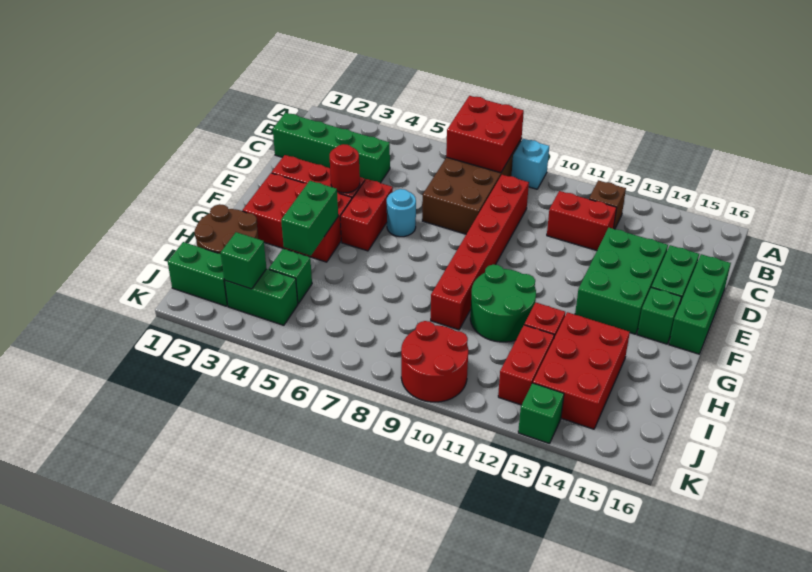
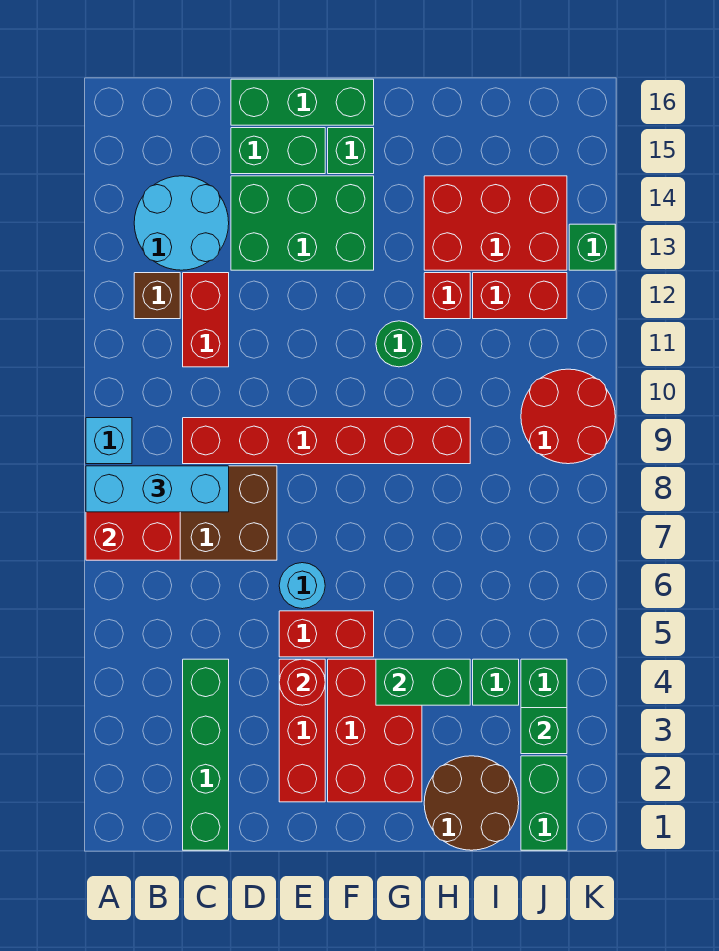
none -> cyan brick A8:C8 level 3
none -> cyan round brick B13:C14 level 1
green round brick G10:H11 level 1 -> green round brick G11 level 1

